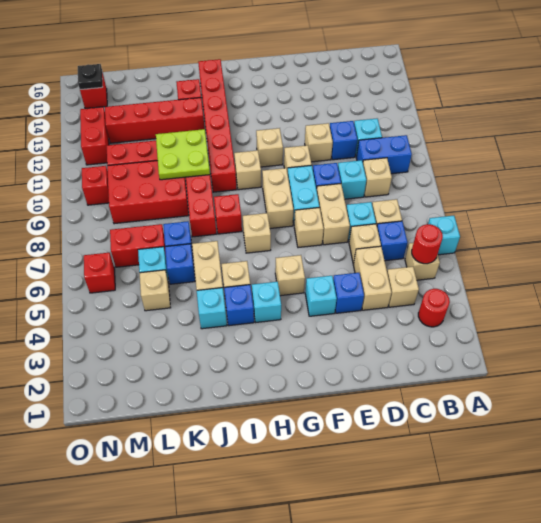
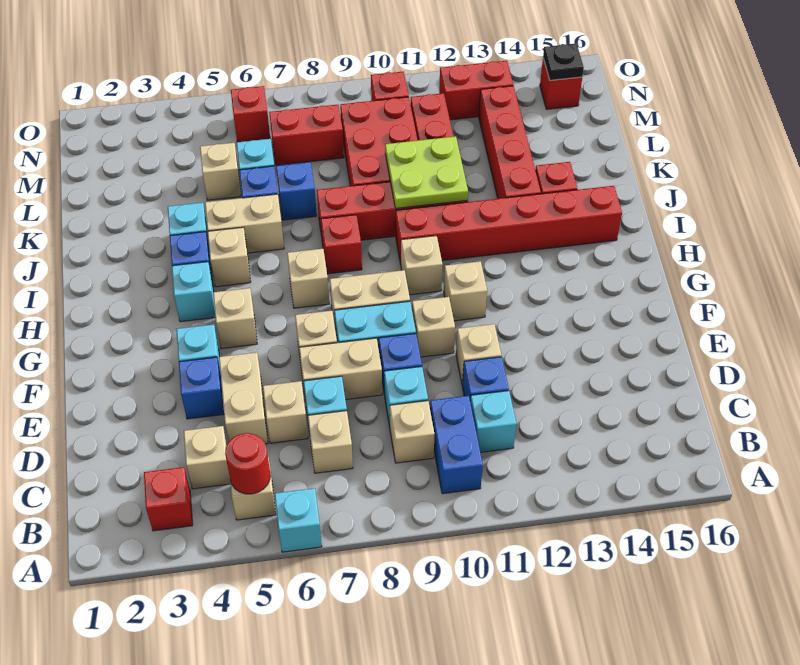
red round brick B3 level 1 -> red brick B3 level 1
blue brick C6 level 1 -> none
tan brick D4:D5 level 1 -> tan brick D5:E5 level 1
red brick L7:M7 level 1 -> red brick M7:M8 level 1

